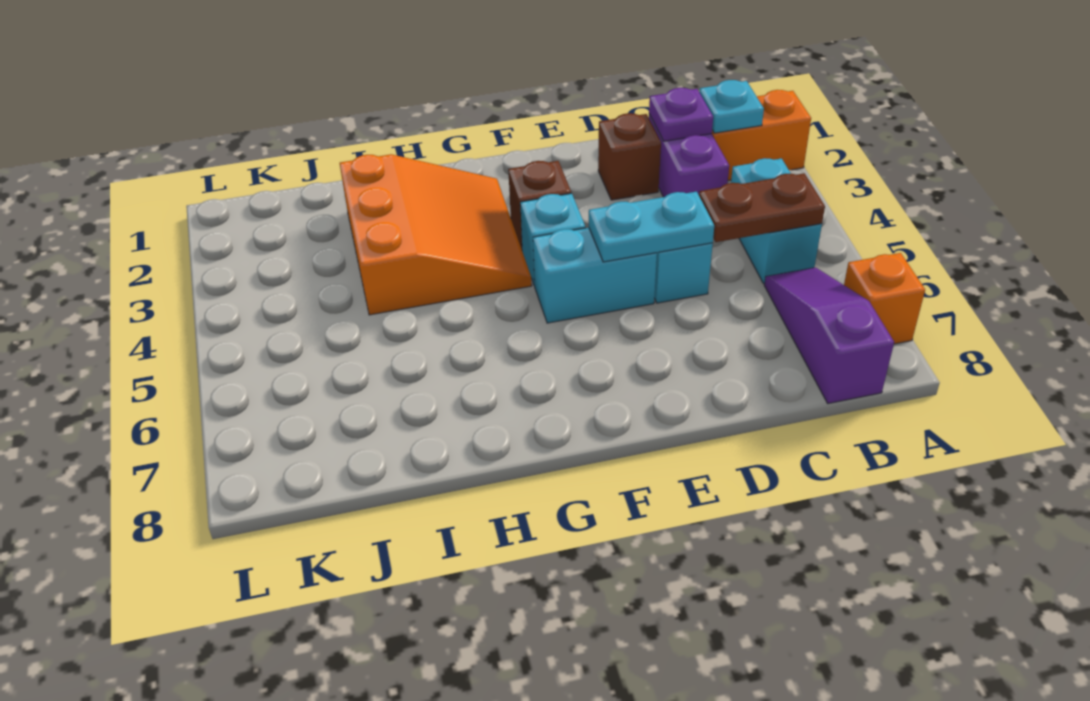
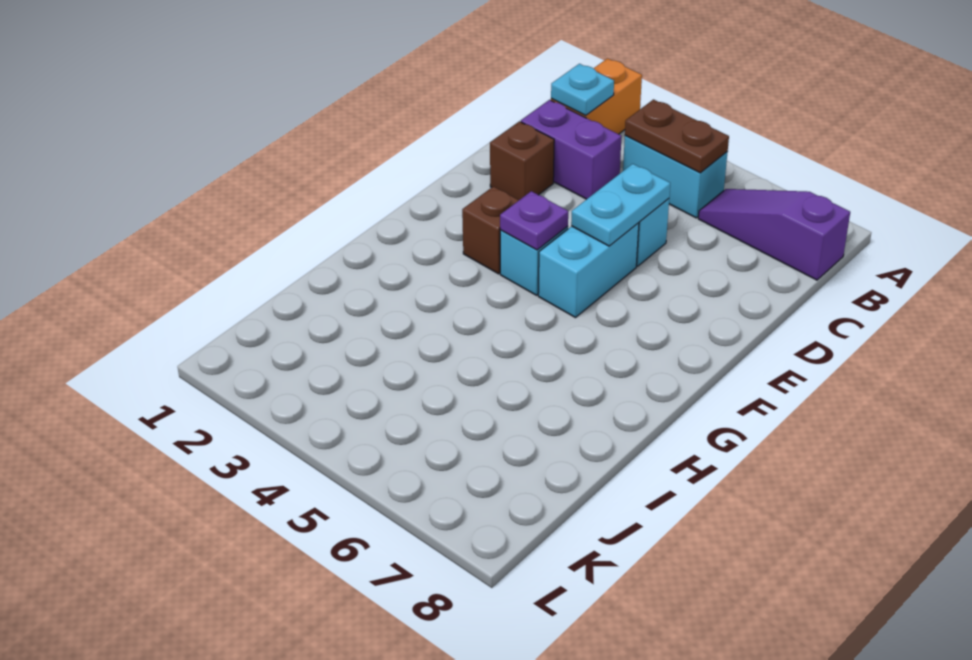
orange brick A7 level 1 -> none
brown plate B5:C5 level 2 -> brown plate B4:B5 level 2
purple plate C2 level 2 -> purple plate F4 level 2
orange slope G2:I4 level 1 top I -> none

